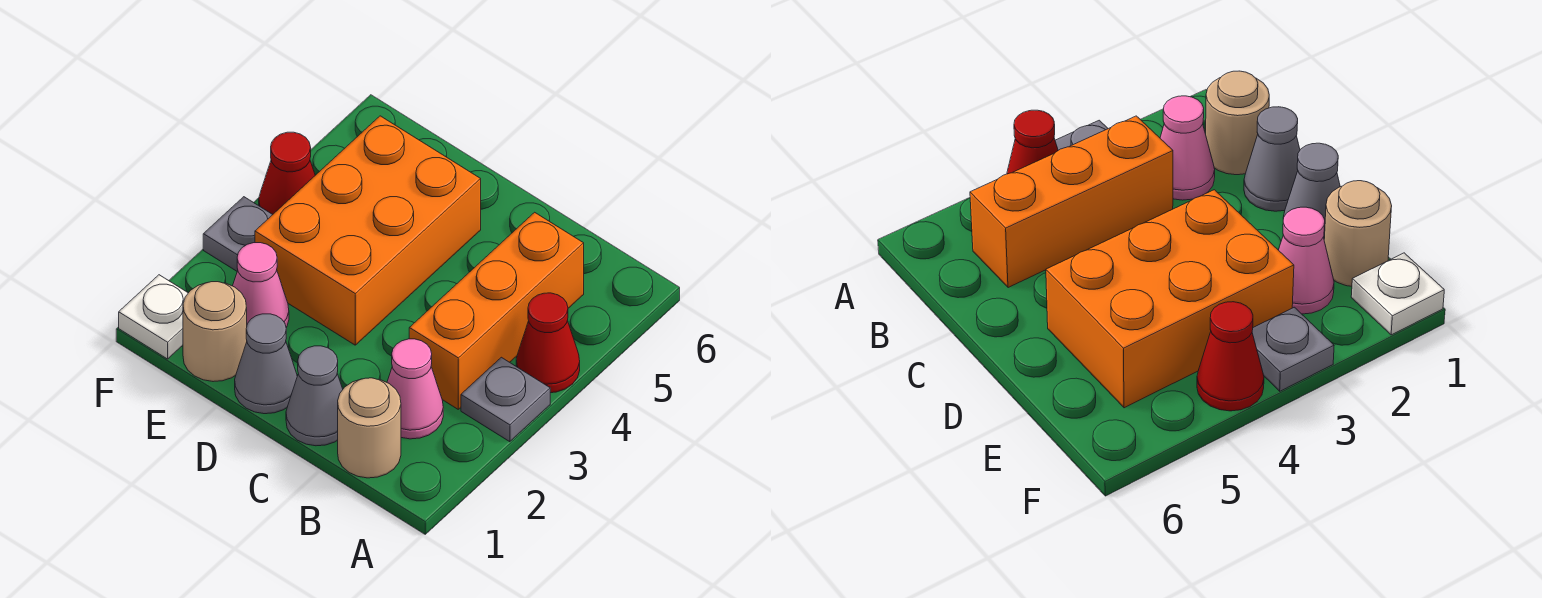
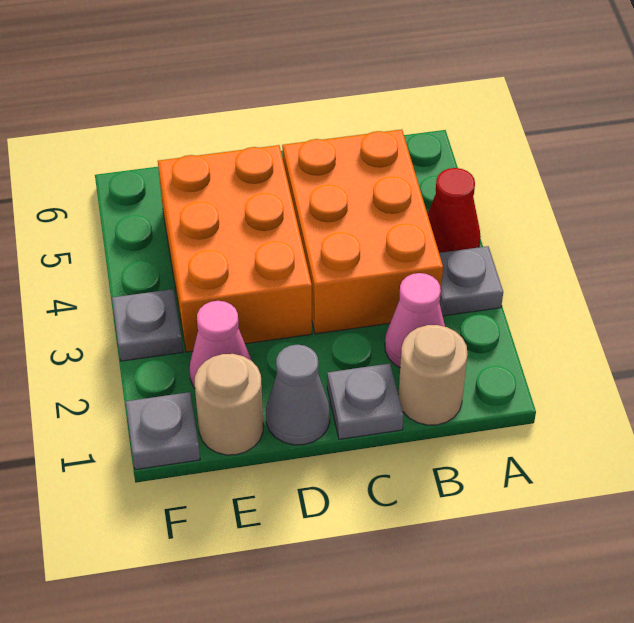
orange brick B3:B5 level 1 -> orange brick B3:C5 level 1
grey cone C1 level 1 -> grey plate C1 level 1
white plate F1 level 1 -> grey plate F1 level 1
red cone F4 level 1 -> none

